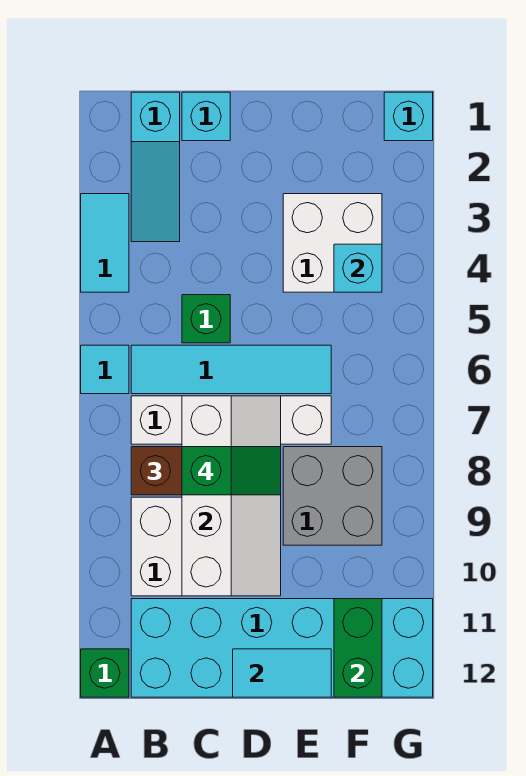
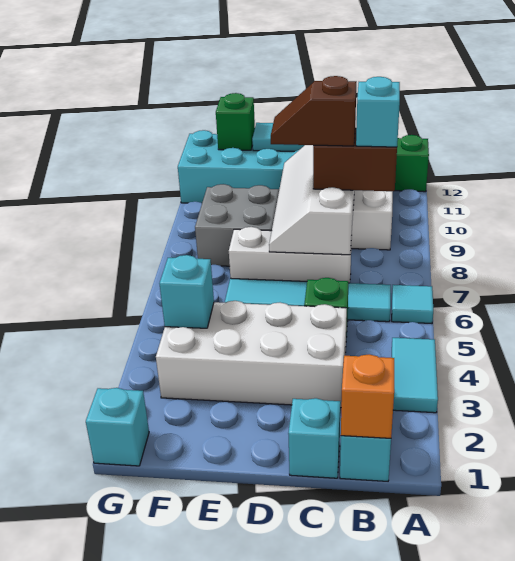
none -> orange brick B1 level 2
white brick B7:E7 level 1 -> white brick C7:E7 level 1
none -> cyan brick B8 level 4
green slope C8:D8 level 4 top C -> brown slope C8:D8 level 4 top C
white brick E3:F4 level 1 -> white brick C3:F4 level 1
green brick F11:F12 level 2 -> green brick F12 level 2

